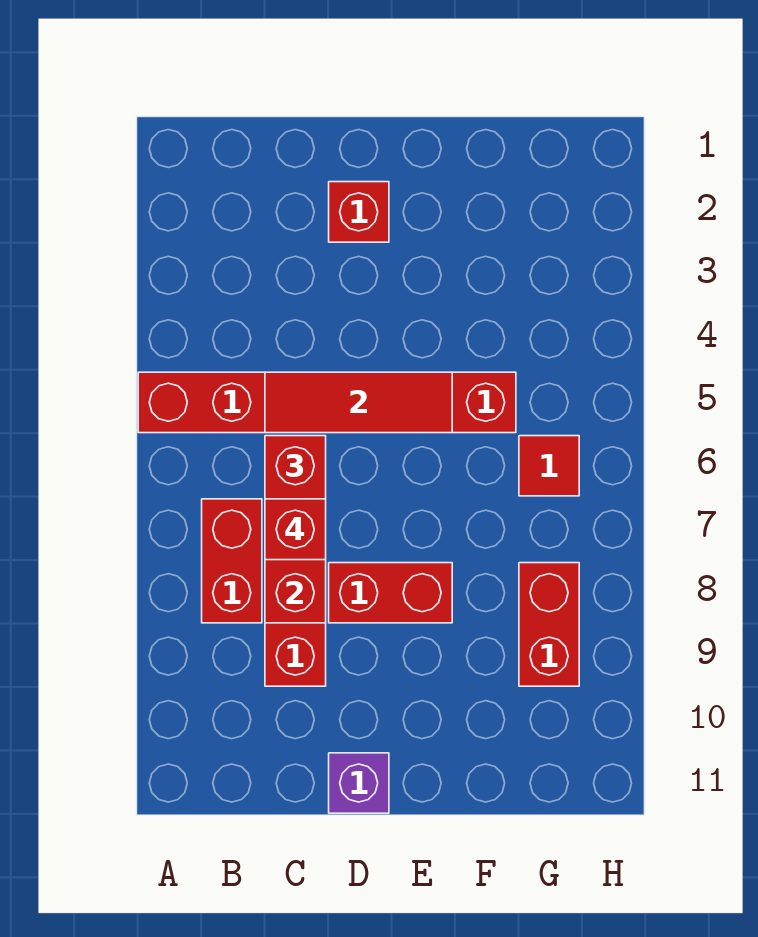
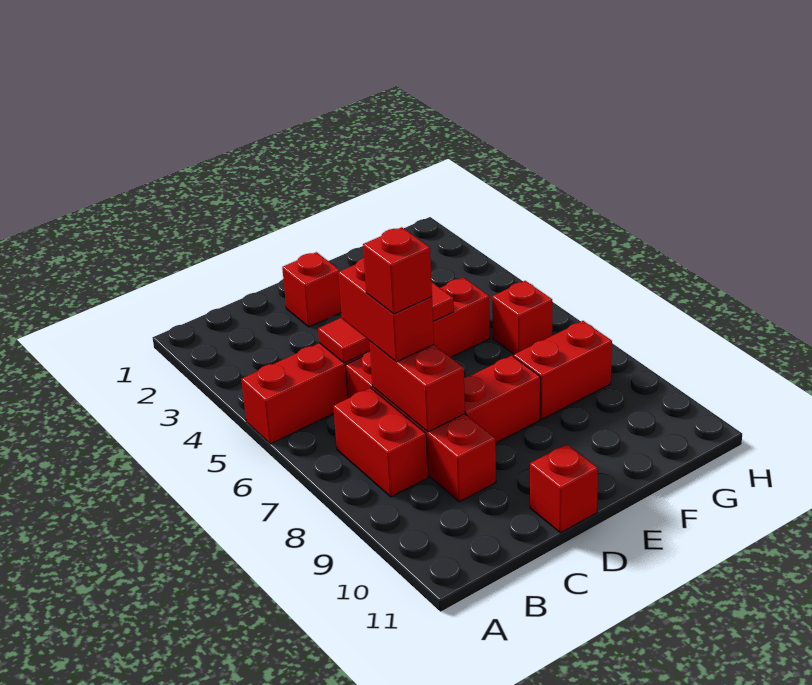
purple brick D11 level 1 -> red brick D11 level 1
red tile G6 level 1 -> red brick G6 level 1
red brick G8:G9 level 1 -> red brick F8:G8 level 1

